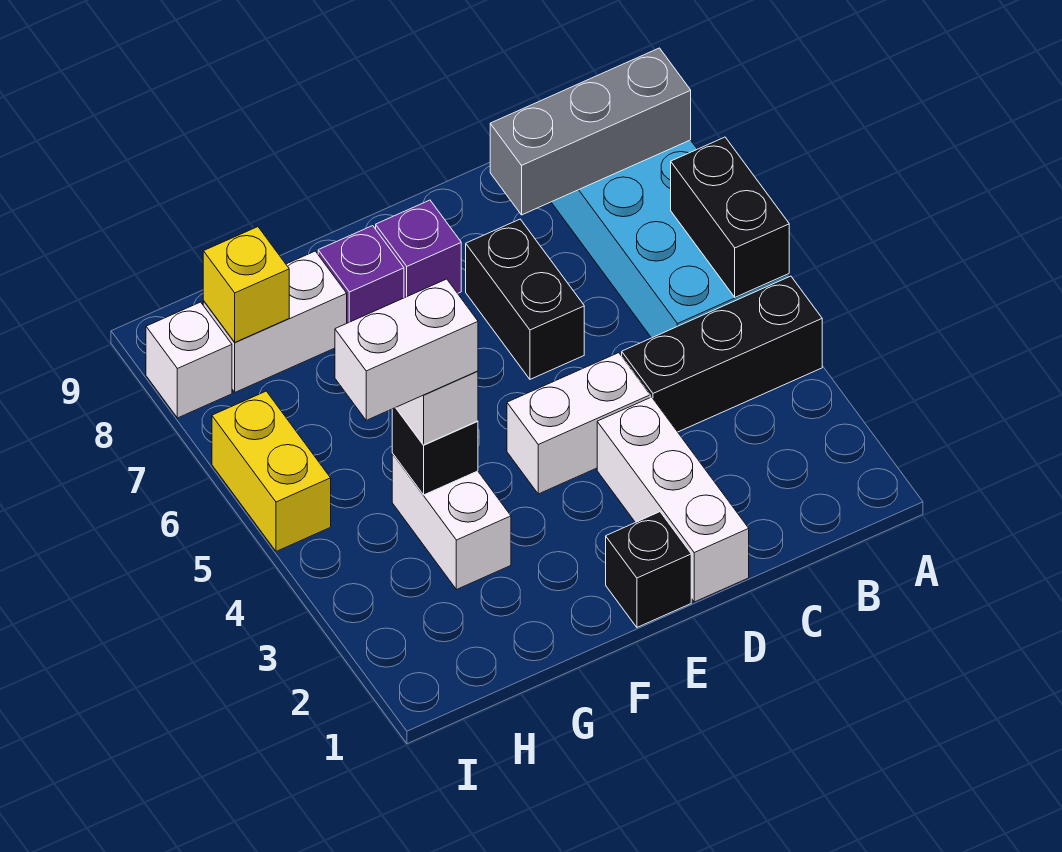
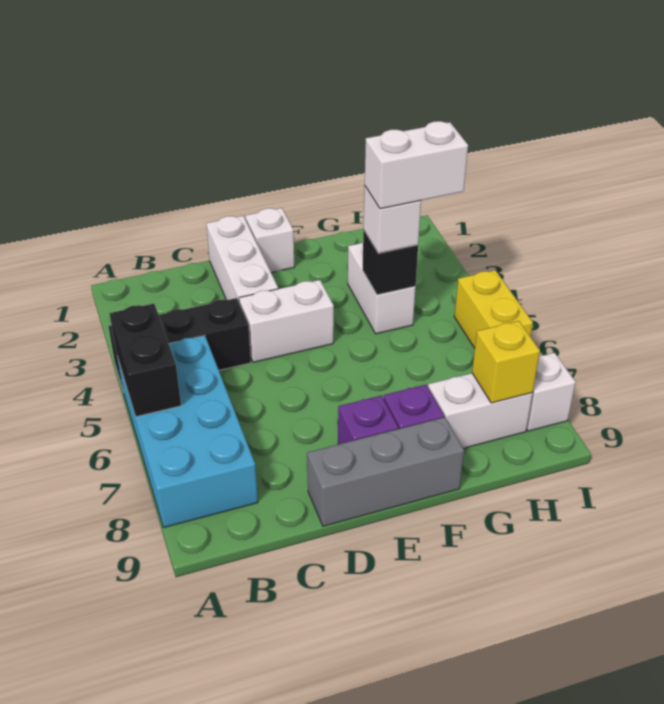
grey brick A8:C8 level 2 -> grey brick D9:F9 level 1
black brick D6:D7 level 1 -> none
black brick E1 level 1 -> white brick E1 level 1

